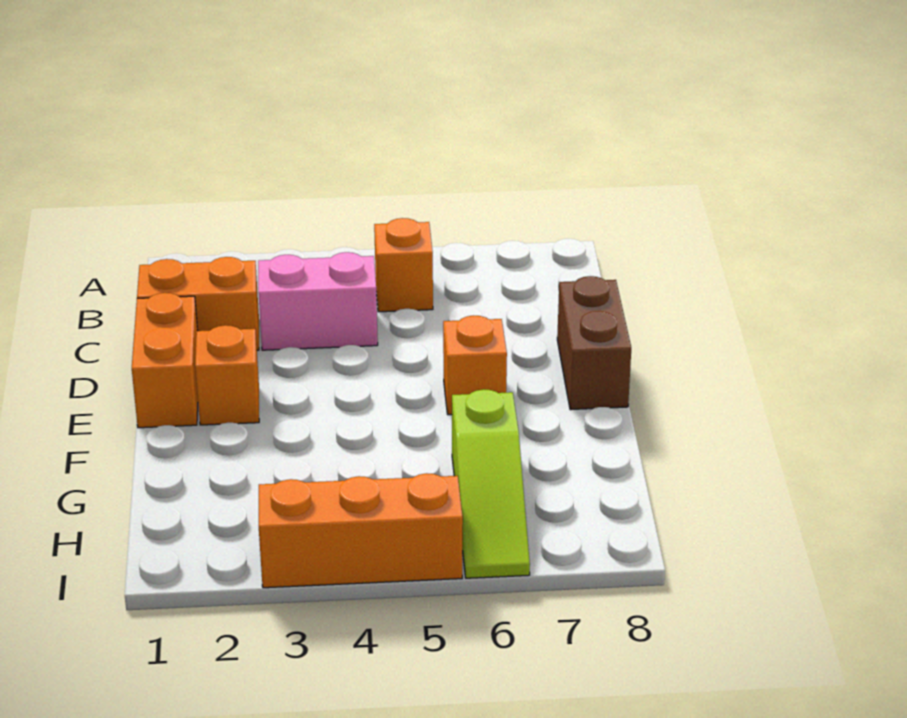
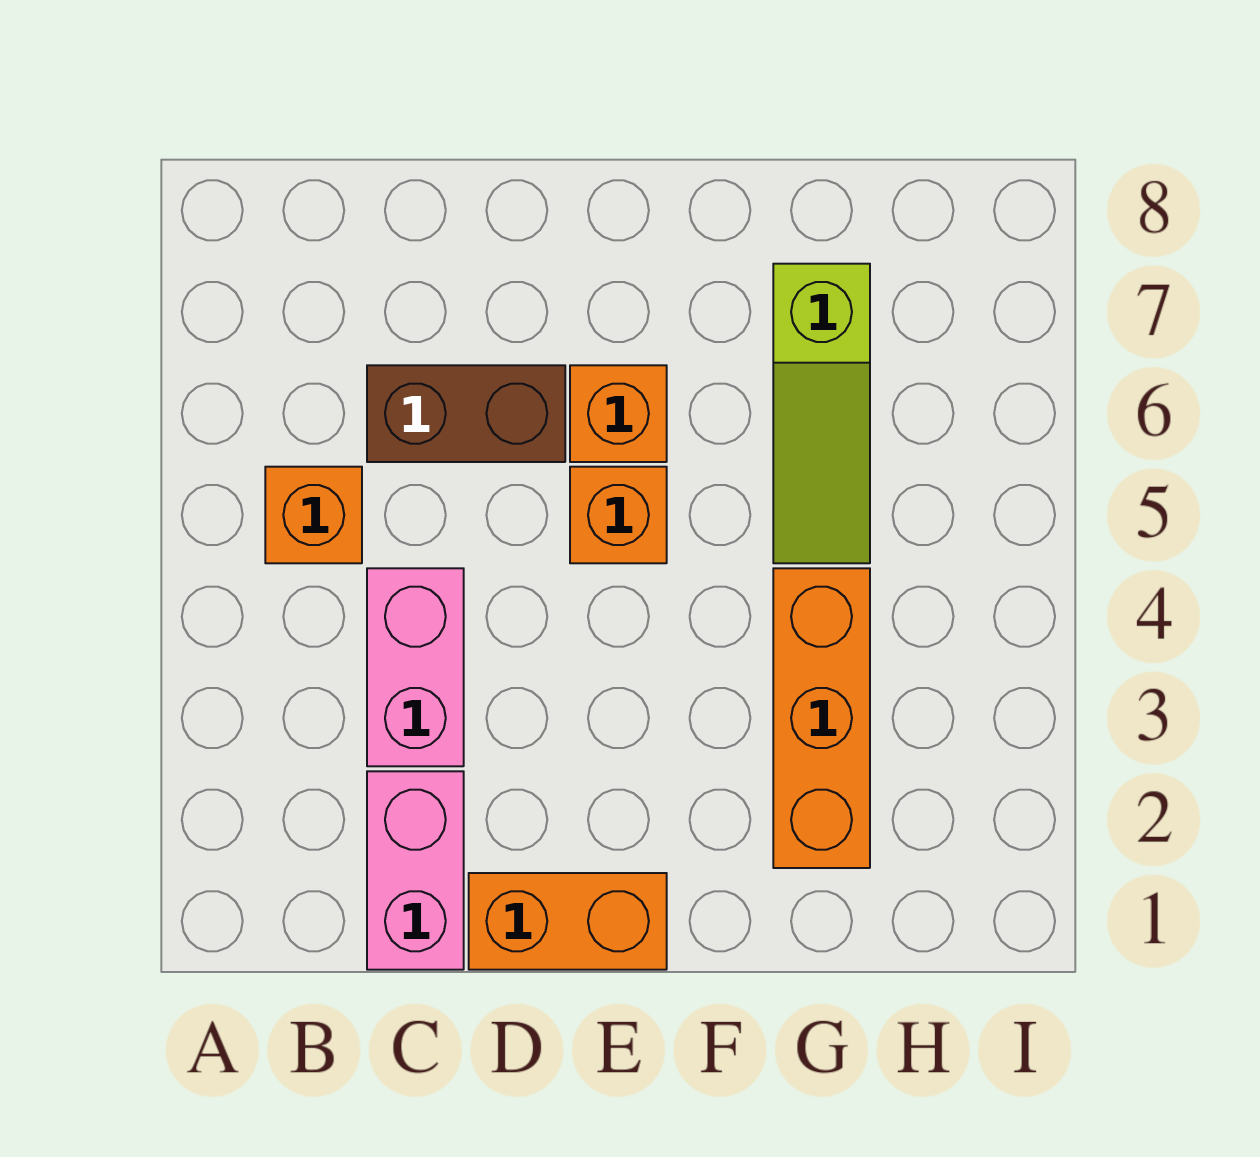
orange brick C1:C2 level 1 -> pink brick C1:C2 level 1
brown brick D8:E8 level 1 -> brown brick C6:D6 level 1
orange brick E2 level 1 -> orange brick E5 level 1
lime slope G6:I6 level 1 top G -> lime slope G5:G7 level 1 top 7
orange brick I3:I5 level 1 -> orange brick G2:G4 level 1

